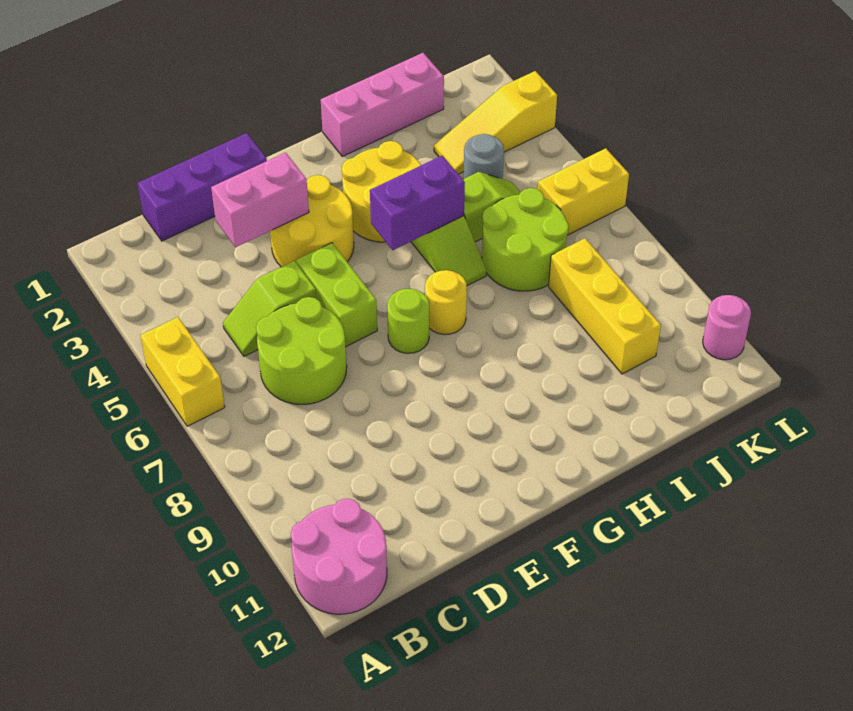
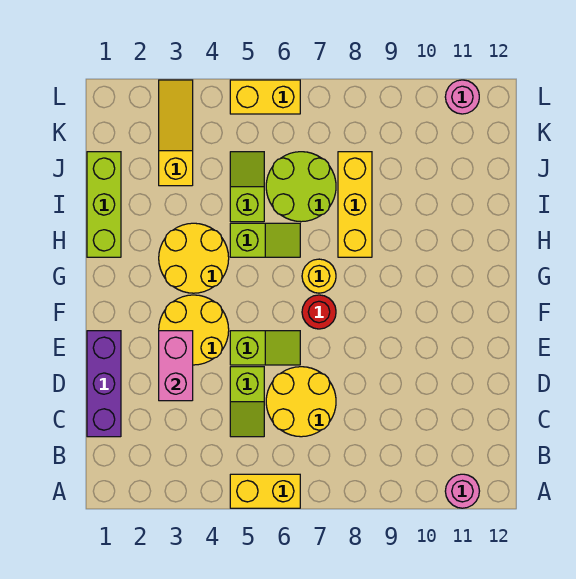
pink round brick A11:B12 level 1 -> pink round brick A11 level 1
lime round brick C6:D7 level 1 -> yellow round brick C6:D7 level 1
lime brick E5:E6 level 1 -> lime slope E5:E6 level 1 top 5
lime round brick F7 level 1 -> red round brick F7 level 1
purple brick G5:H5 level 2 -> none
pink brick H1:J1 level 1 -> lime brick H1:J1 level 1
yellow slope J3:L3 level 1 top L -> yellow slope J3:L3 level 1 top J
grey round brick J4 level 1 -> none
yellow brick J8:J10 level 1 -> yellow brick H8:J8 level 1
yellow brick K6:L6 level 1 -> yellow brick L5:L6 level 1

